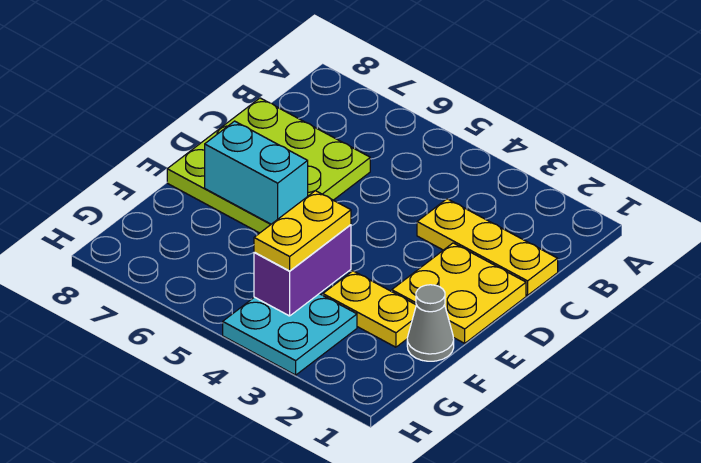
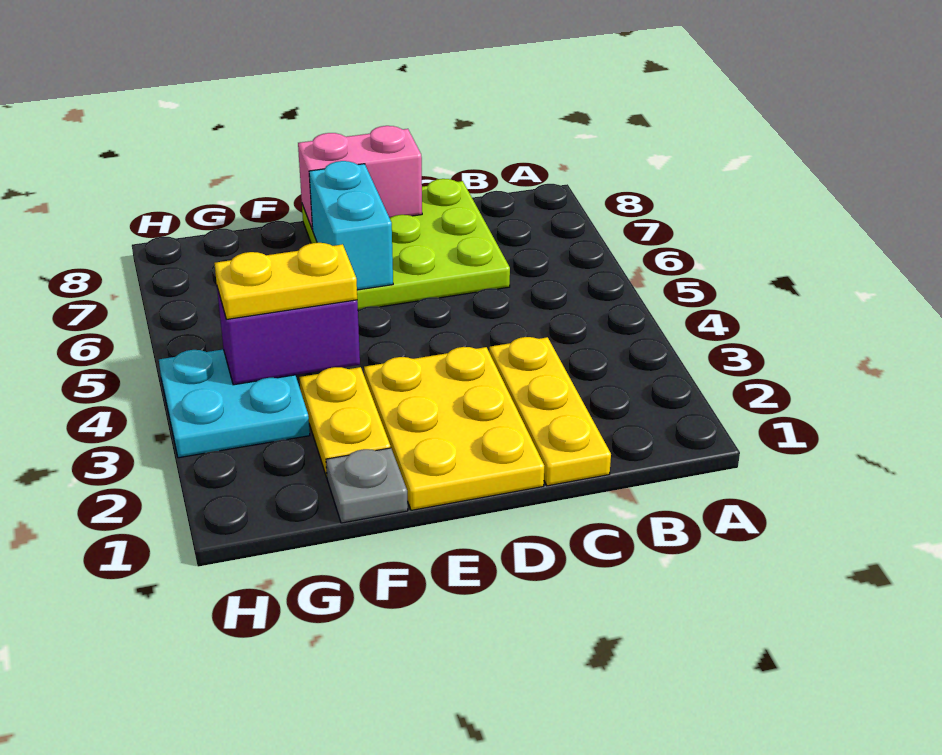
yellow plate D1:E2 level 1 -> yellow plate D1:E3 level 1
none -> pink brick D8:E8 level 2
grey cone F1 level 1 -> grey plate F1 level 1

